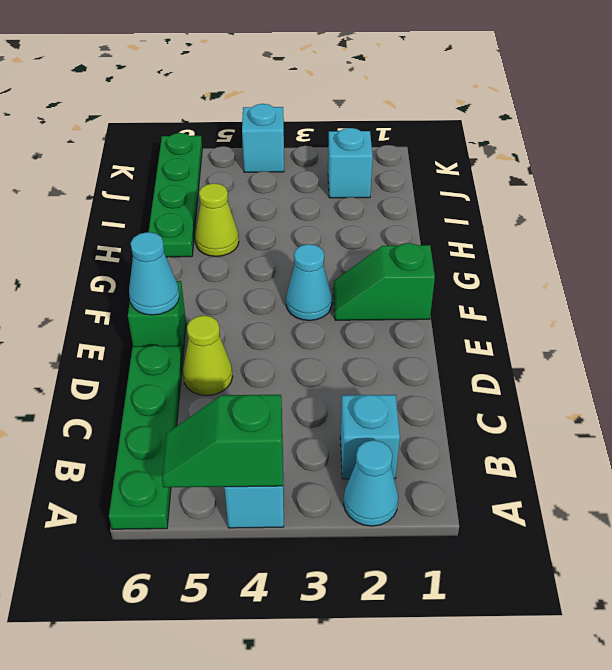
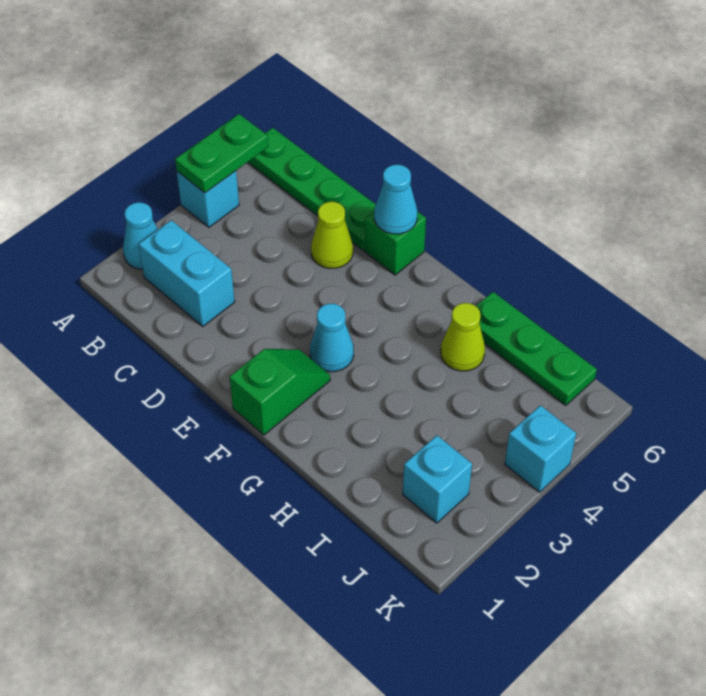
green slope A4:A5 level 2 top 4 -> green plate A4:A5 level 2
cyan brick B2 level 1 -> cyan brick B2:C2 level 1
green plate H6:K6 level 1 -> green plate H6:J6 level 1

